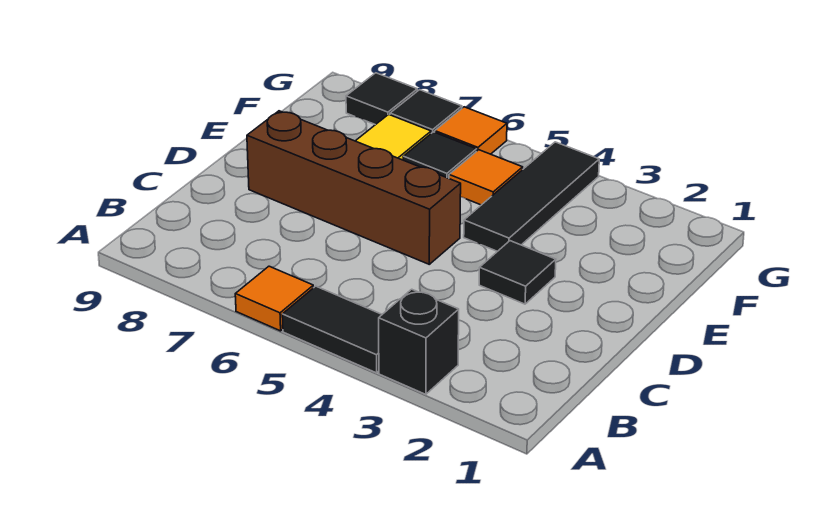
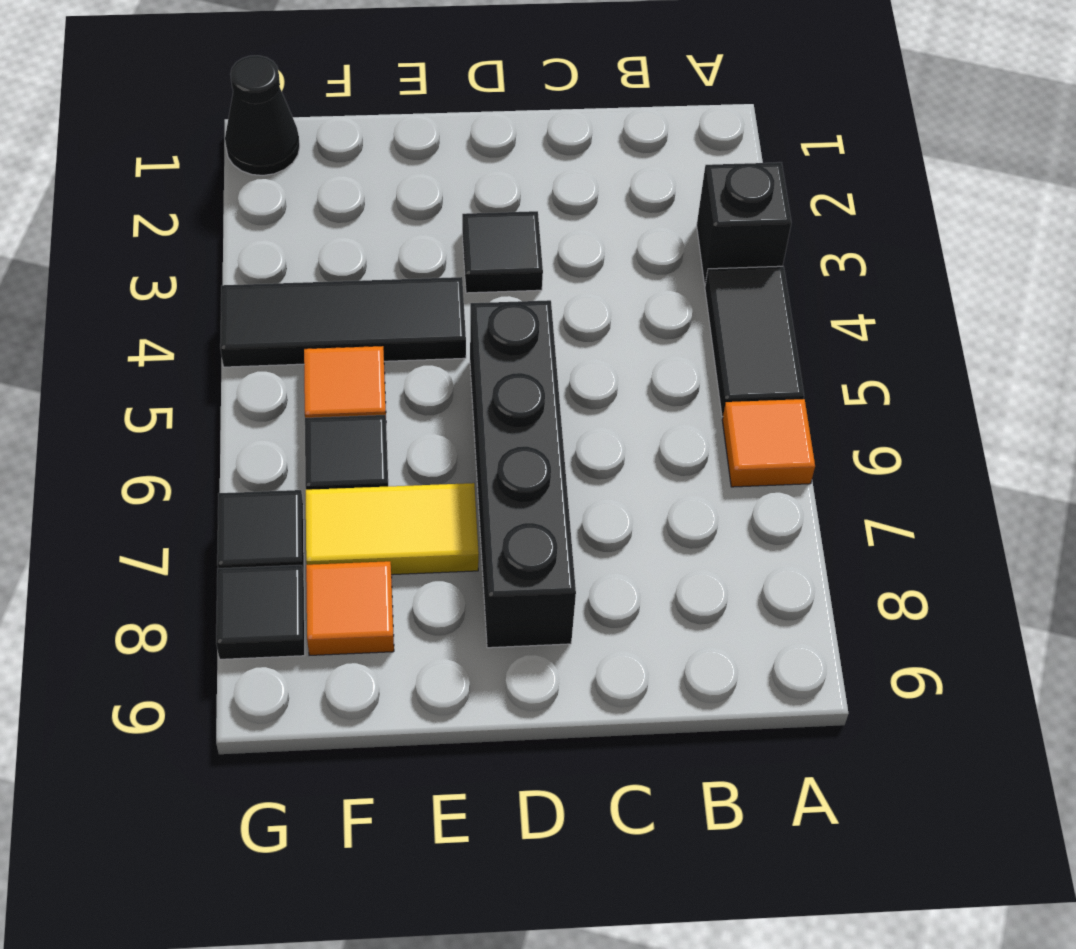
brown brick D5:D8 level 1 -> black brick D5:D8 level 1
none -> black cone G1 level 1
orange tile G6 level 1 -> orange tile F8 level 1

